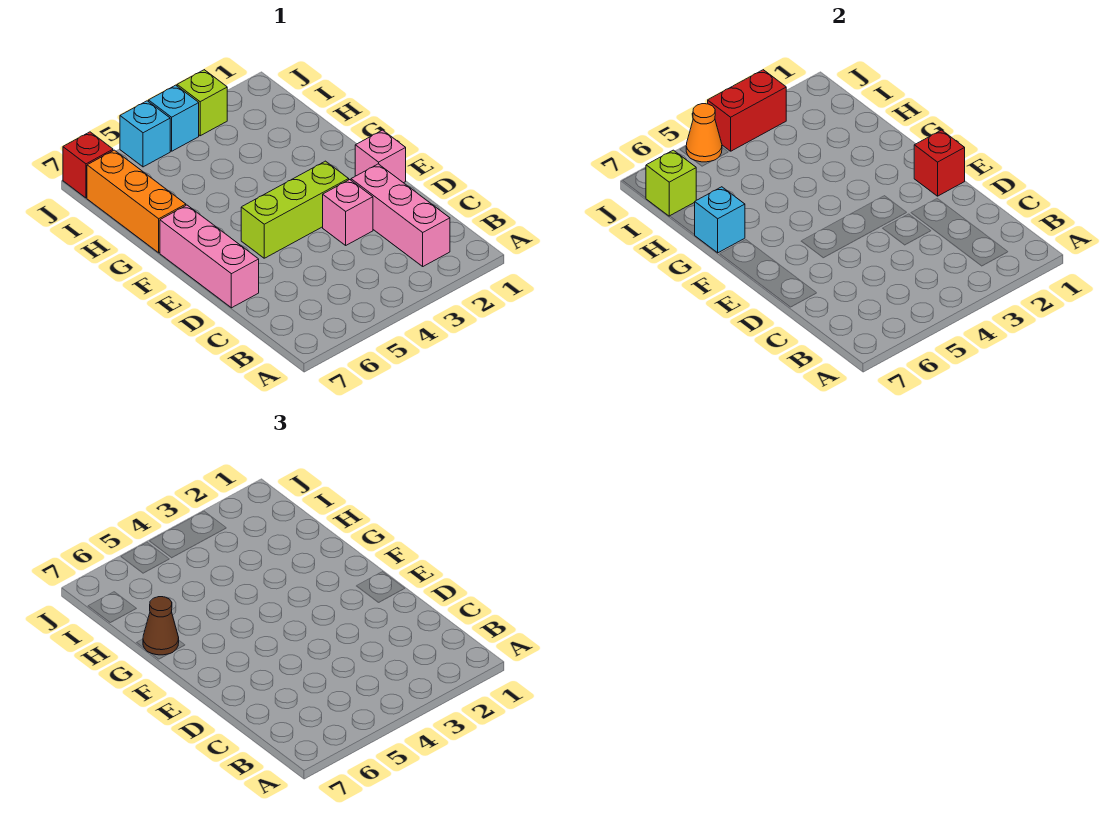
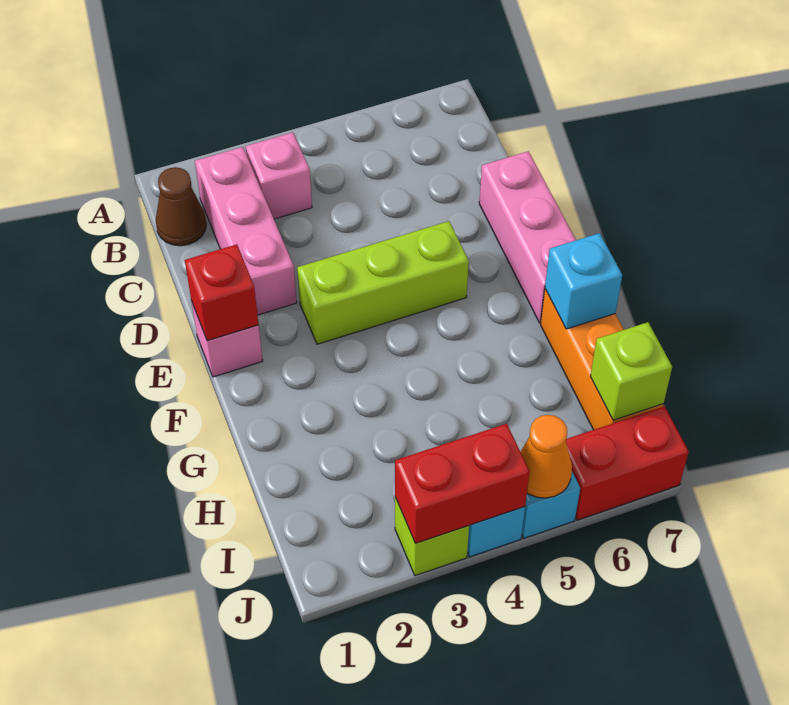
pink brick D3 level 1 -> pink brick B3 level 1
brown cone G7 level 3 -> brown cone B1 level 1
red brick J7 level 1 -> red brick J6:J7 level 1

